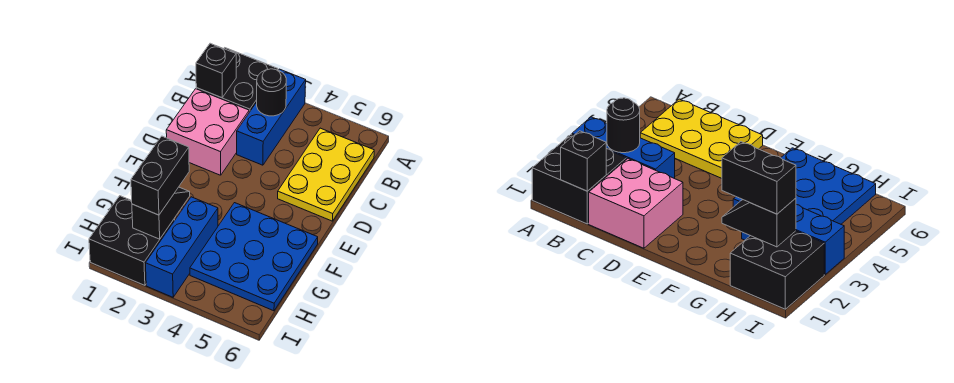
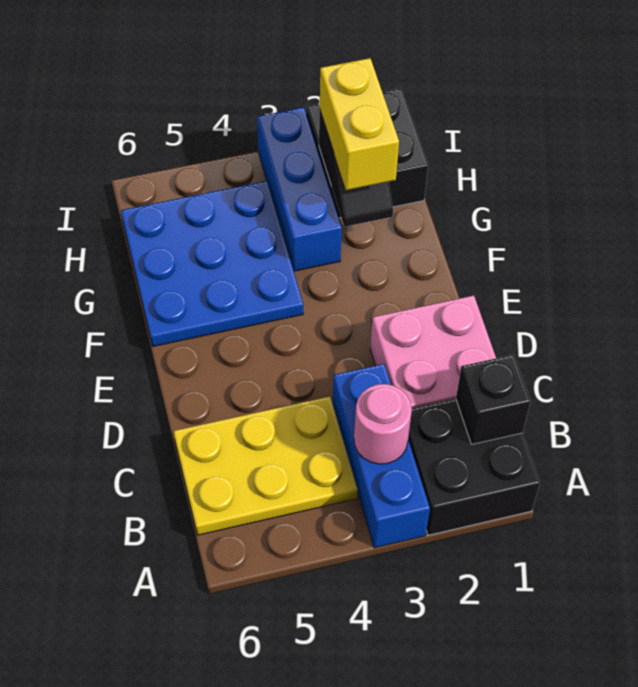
black round brick B3 level 2 -> pink round brick B3 level 2
yellow plate B5:D6 level 1 -> yellow plate B4:C6 level 1
black brick G2:H2 level 3 -> yellow brick G2:H2 level 3

